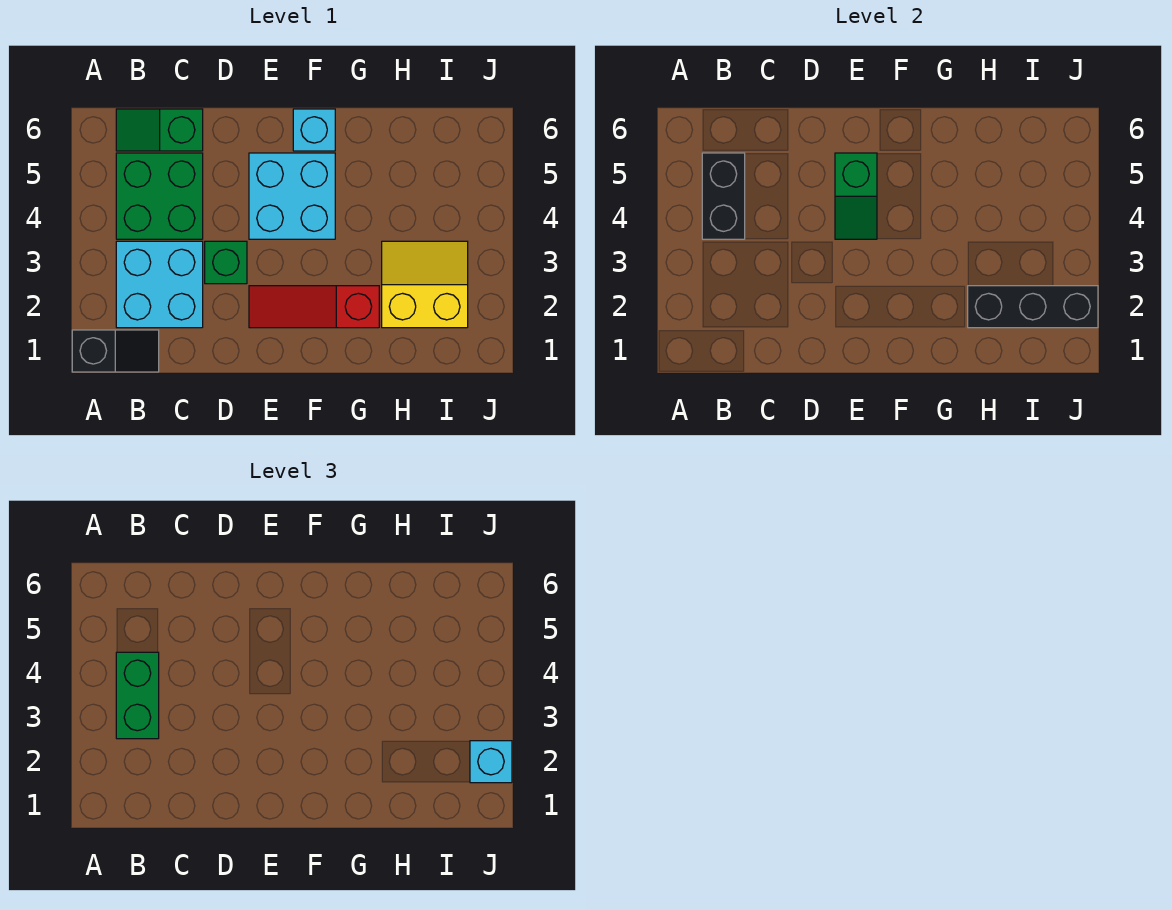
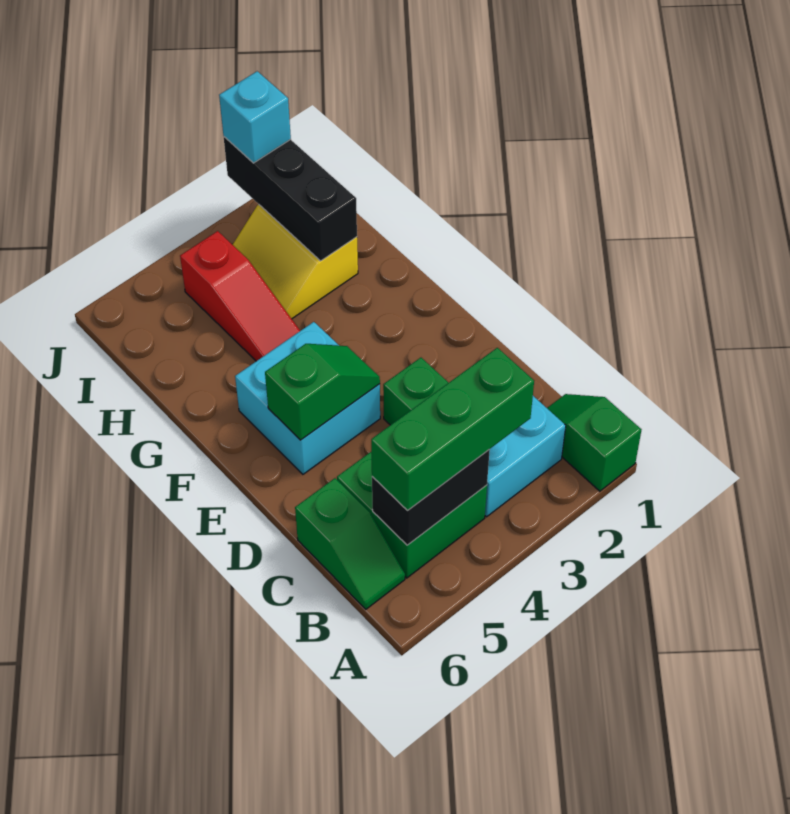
black slope A1:B1 level 1 top A -> green slope A1:B1 level 1 top A
green brick B3:B4 level 3 -> green brick B3:B5 level 3
red slope E2:G2 level 1 top G -> red slope G4:I4 level 1 top I
cyan brick F6 level 1 -> none

